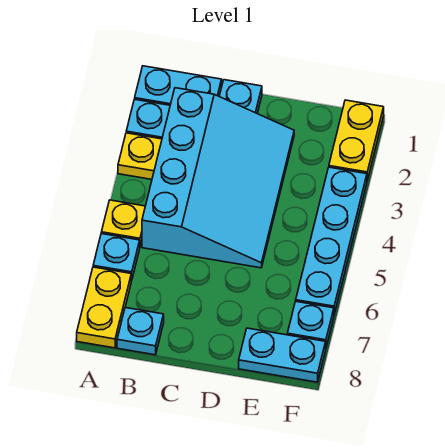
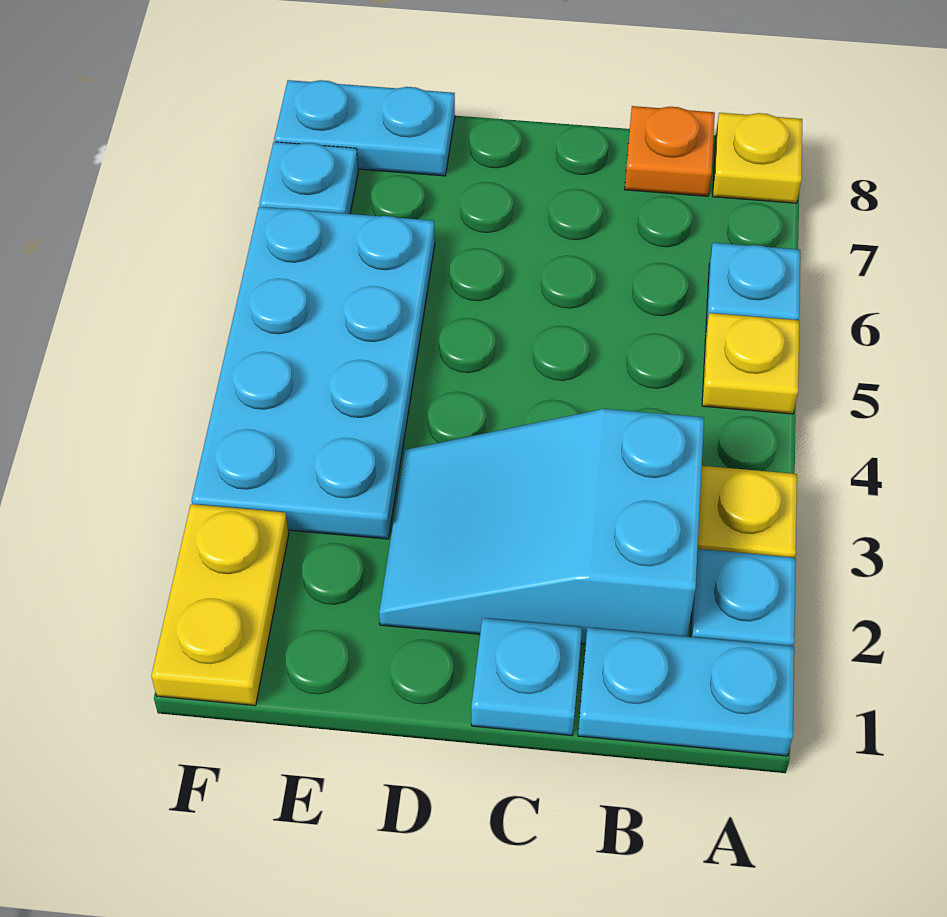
yellow plate A7:A8 level 1 -> yellow plate A8 level 1
cyan slope B2:D5 level 1 top B -> cyan slope B2:D3 level 1 top B
cyan plate B8 level 1 -> orange plate B8 level 1
cyan plate F3:F6 level 1 -> cyan plate E3:F6 level 1

